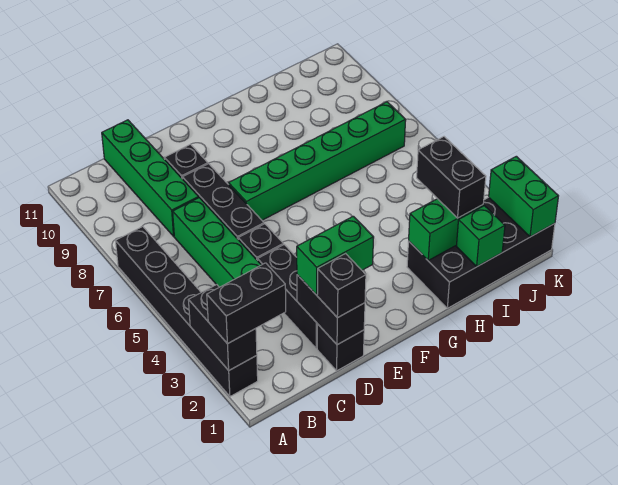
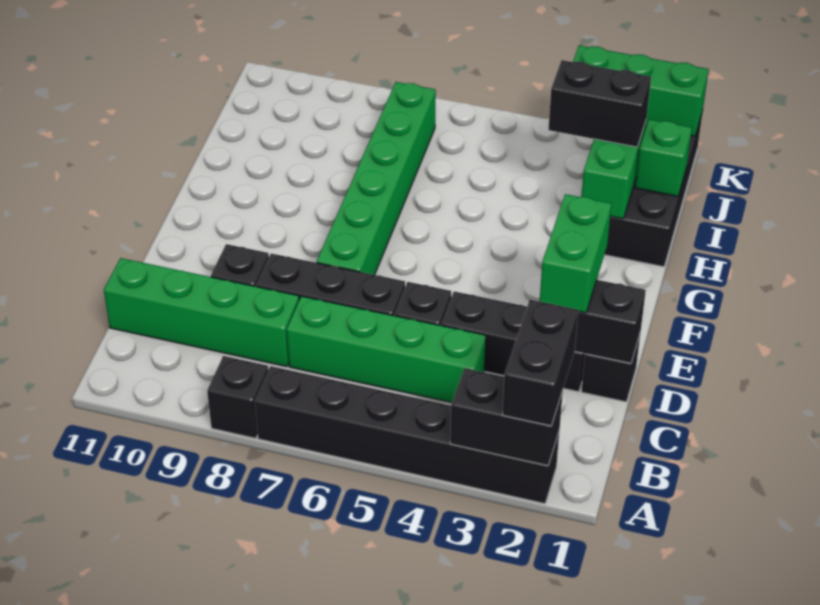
black brick D1 level 3 -> black brick A8 level 1
green brick K1:K2 level 2 -> green brick K1:K3 level 2

